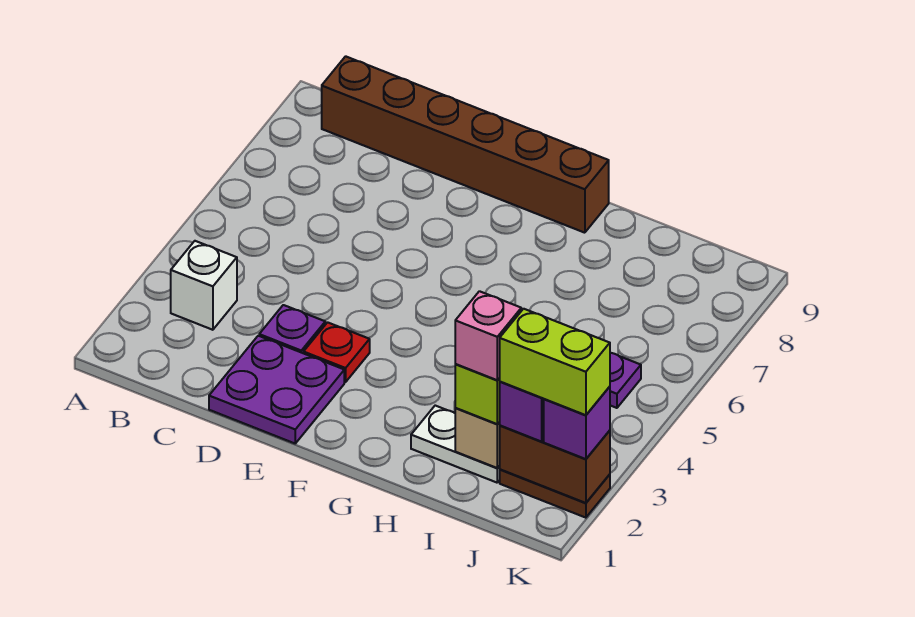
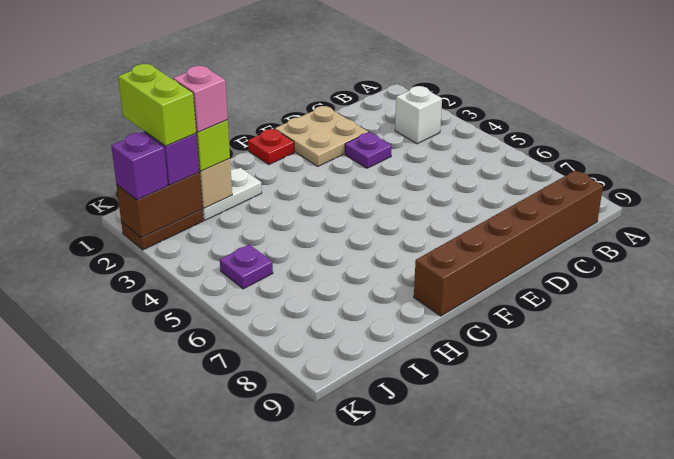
purple plate D1:E2 level 1 -> tan plate D1:E2 level 1
red plate E3 level 1 -> red plate F1 level 1
lime brick J2:K2 level 4 -> lime brick J1:J2 level 4

